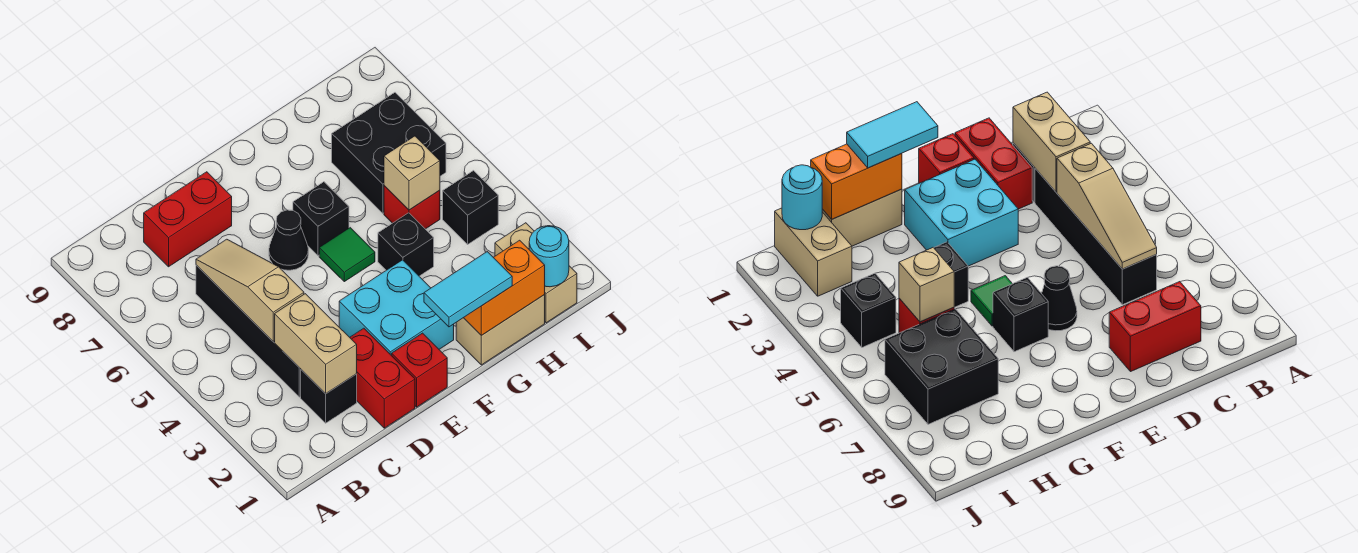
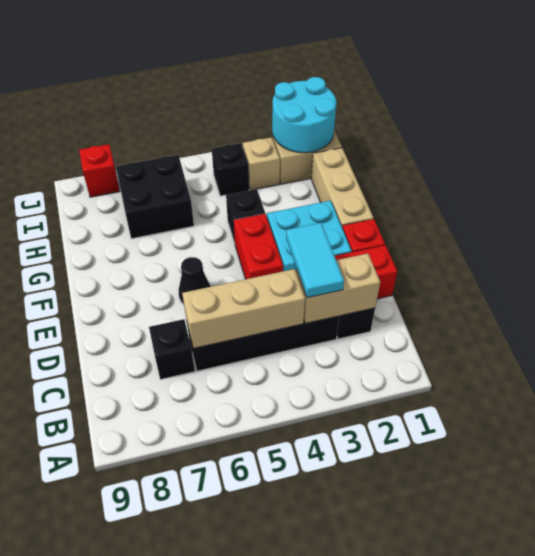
tan slope C4:C6 level 2 top 4 -> tan brick C4:C6 level 2
red brick C8:D8 level 1 -> red brick E4:F4 level 1
cyan tile F1:G1 level 3 -> cyan tile C3:D3 level 3
green tile F5 level 1 -> none
black brick F6 level 1 -> black brick C7 level 1
tan brick G1:H1 level 1 -> tan brick F1:H1 level 1
orange brick G1:H1 level 2 -> none
red brick H5 level 1 -> red brick J8 level 1
tan brick H5 level 2 -> tan brick I3 level 1
cyan round brick I1 level 2 -> cyan round brick I1:J2 level 2

